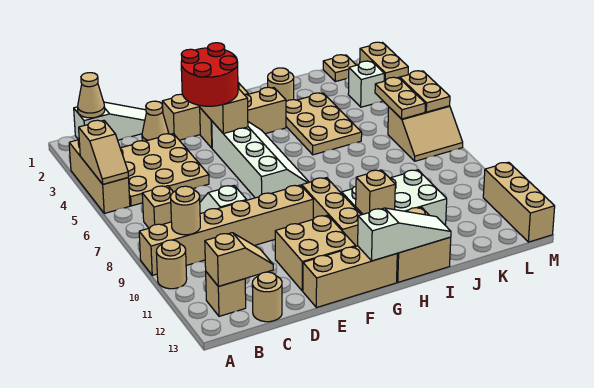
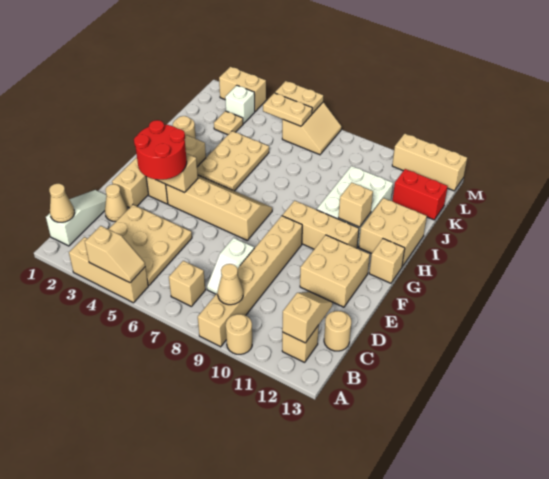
tan round brick B9 level 2 -> tan cone B9 level 2
tan brick E13:G13 level 1 -> tan brick G13 level 1
white slope F4:G7 level 1 top F -> tan slope F4:G7 level 1 top F
white slope G13:I13 level 2 top G -> none
tan plate I3:J5 level 1 -> tan plate H4:J5 level 1
none -> red brick K12:K13 level 1
tan plate L1 level 1 -> tan plate K3 level 1

